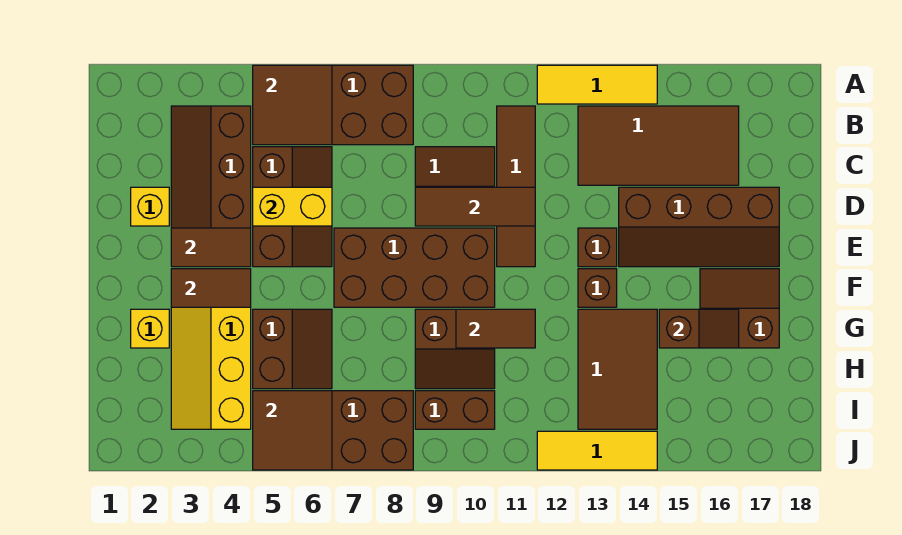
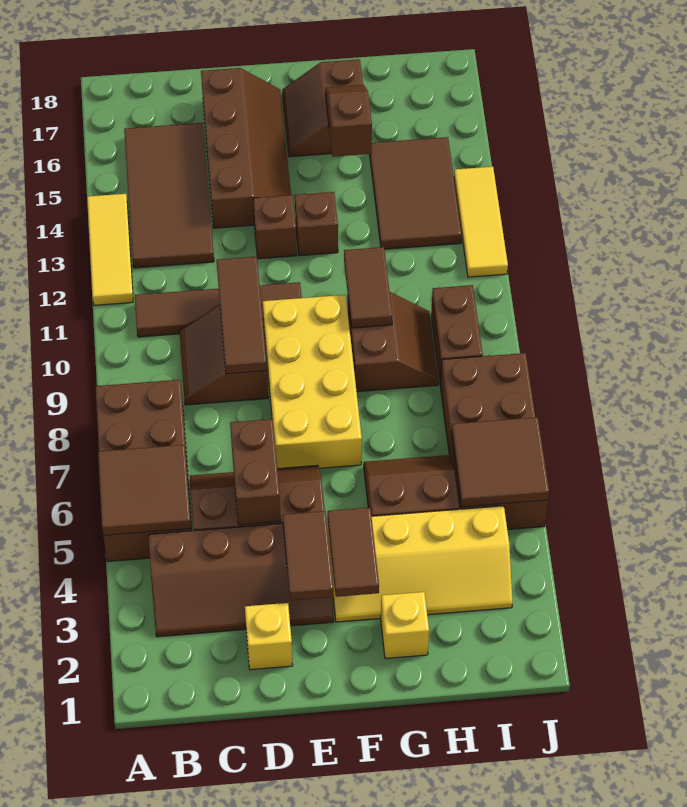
yellow brick D5:D6 level 2 -> brown brick D5:D6 level 2
brown brick E7:F10 level 1 -> yellow brick E7:F10 level 1
brown tile G13:I14 level 1 -> brown tile H13:I15 level 1

